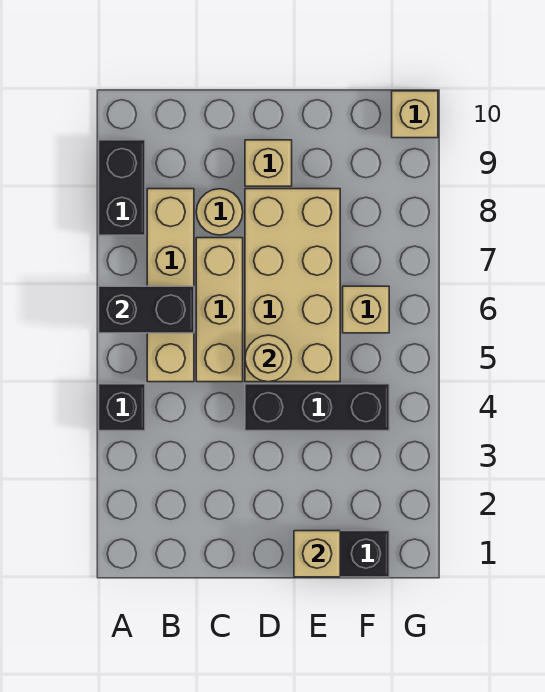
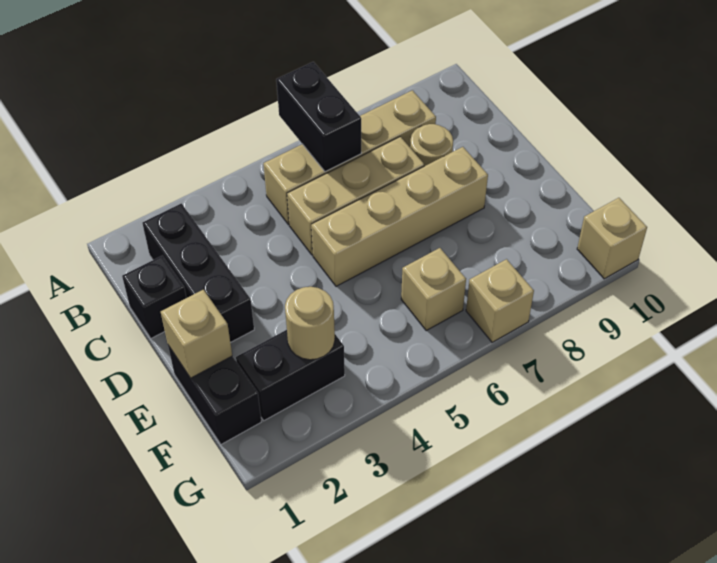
black brick A4 level 1 -> black brick C1 level 1
black brick A8:A9 level 1 -> black brick F2:F3 level 1
black brick D4:F4 level 1 -> black brick B2:D2 level 1
tan brick D5:E8 level 1 -> tan brick D5:D8 level 1
tan round brick D5 level 2 -> tan round brick F3 level 2
tan brick D9 level 1 -> tan brick G7 level 1

